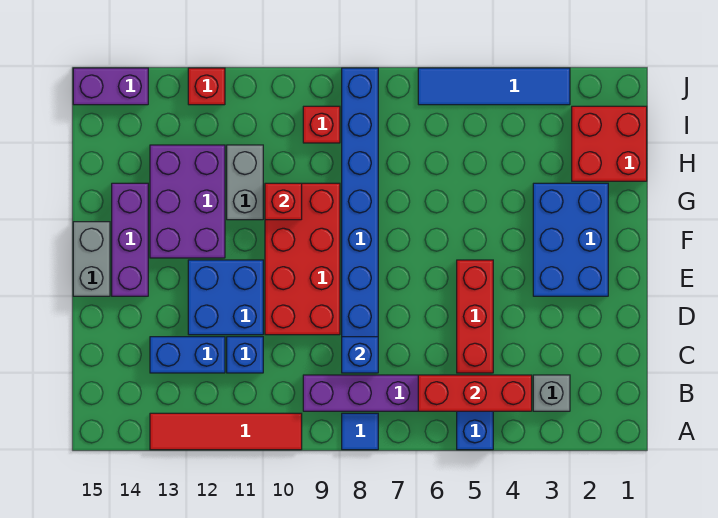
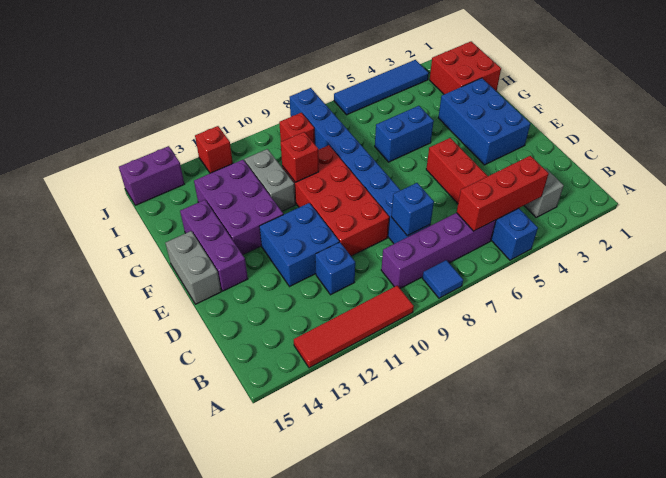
blue brick C12:C13 level 1 -> blue brick G5:G6 level 1

